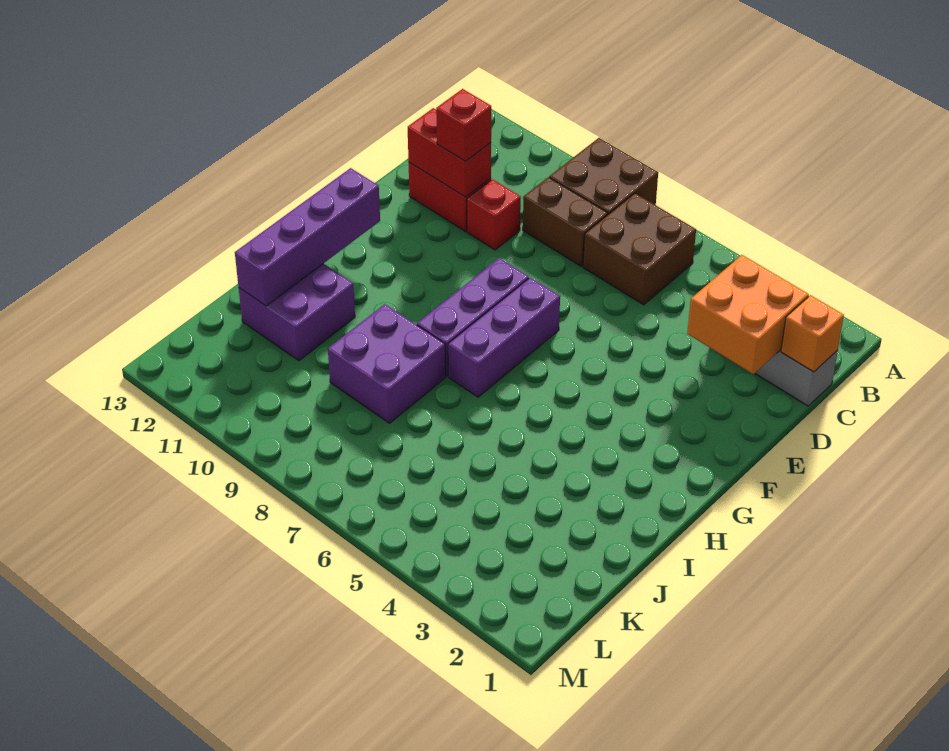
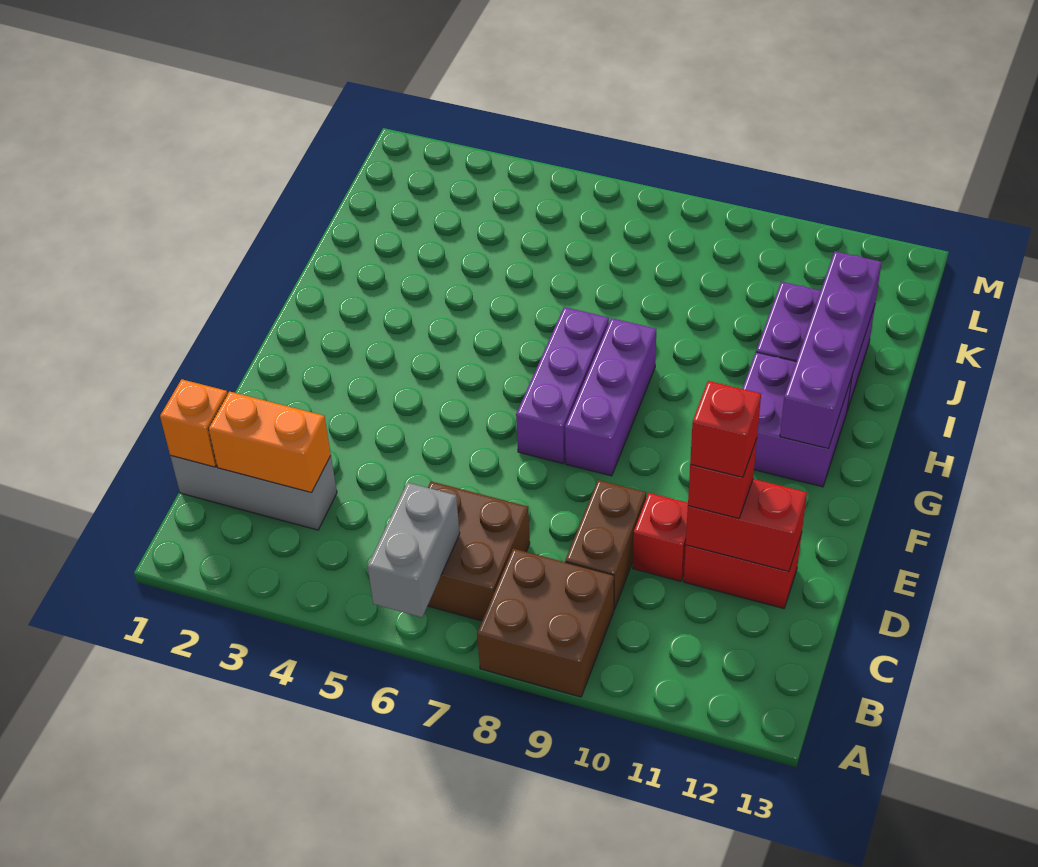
none -> grey brick A6:B6 level 2
orange brick C2:D3 level 2 -> orange brick C2:C3 level 2
brown brick C8:C9 level 1 -> brown brick C9:D9 level 1
none -> red brick D11 level 4
purple brick I8:J9 level 1 -> purple brick G11:H12 level 1

